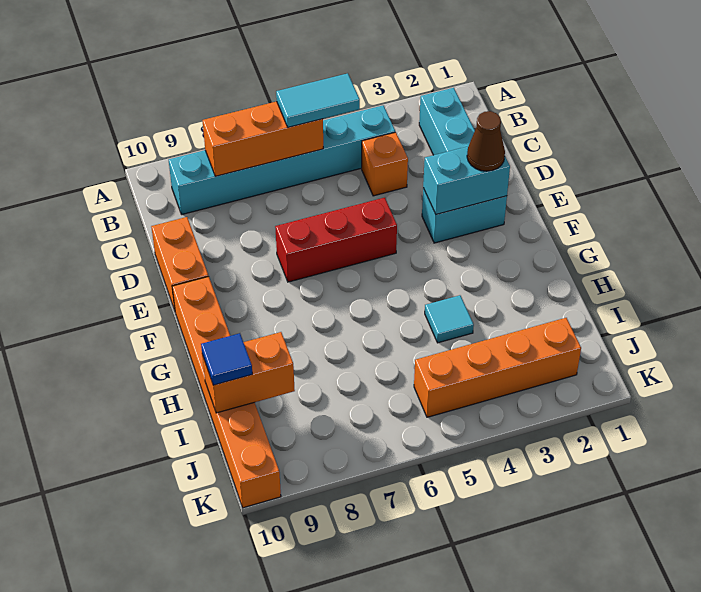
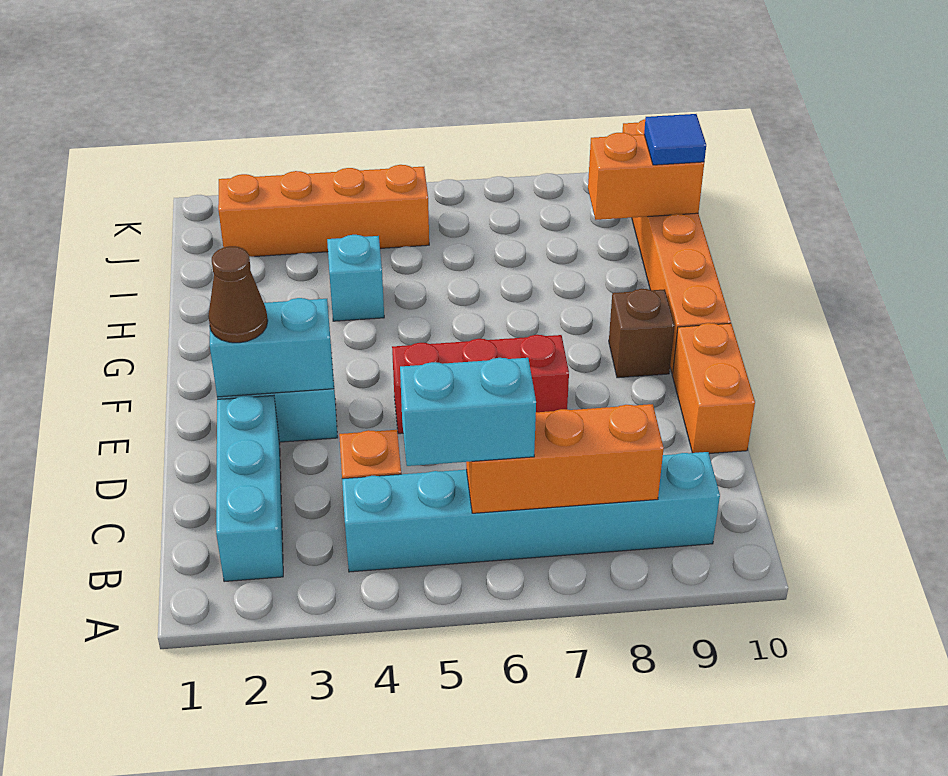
cyan tile B5:B6 level 3 -> cyan brick B5:B6 level 3
none -> brown brick F9 level 1
cyan tile H4 level 1 -> cyan brick H4 level 1

